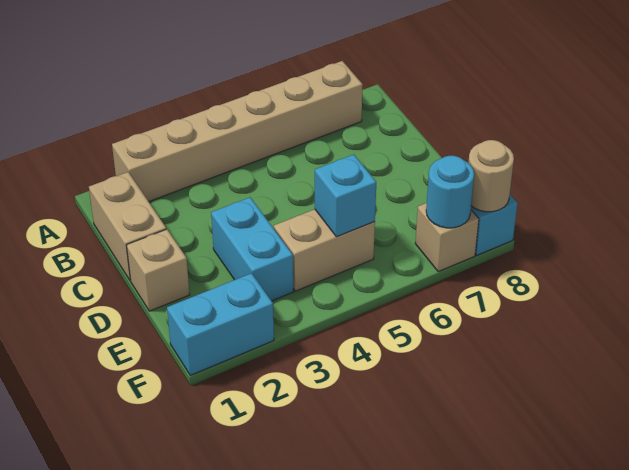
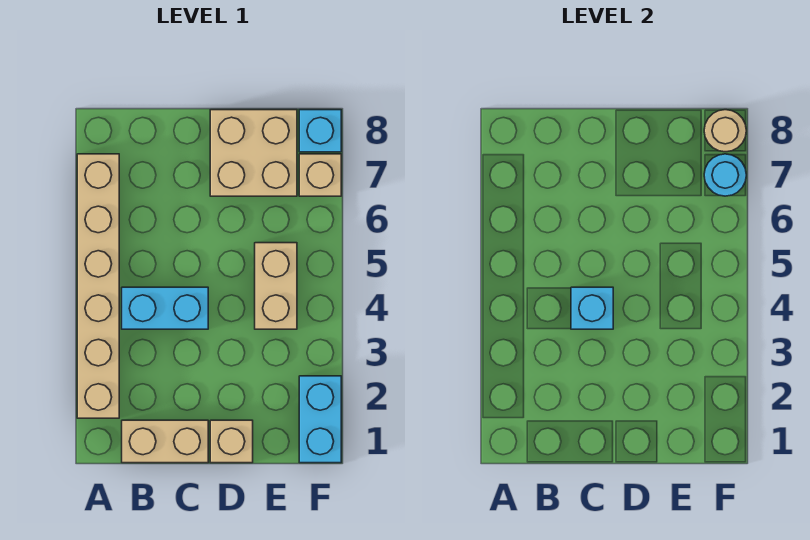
cyan brick D3:E3 level 1 -> cyan brick B4:C4 level 1
none -> tan brick D7:E8 level 1
cyan brick E5 level 2 -> cyan brick C4 level 2

